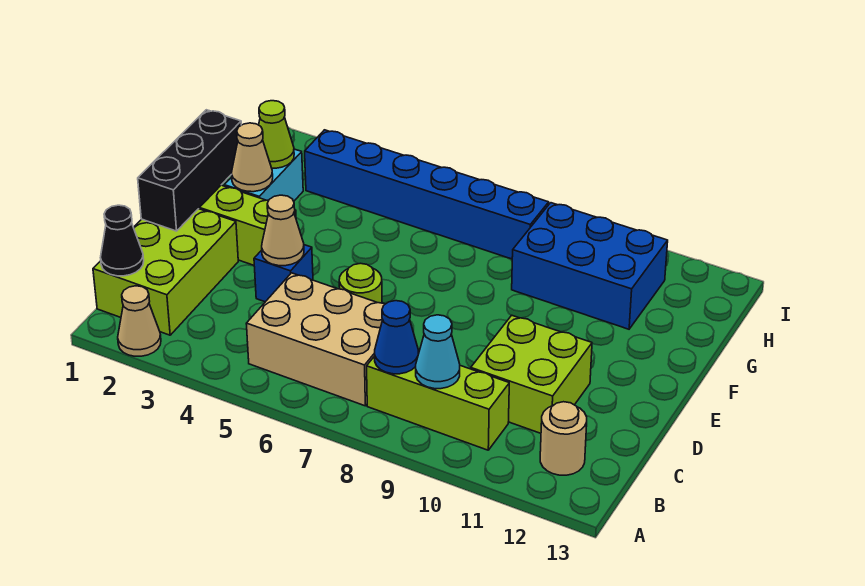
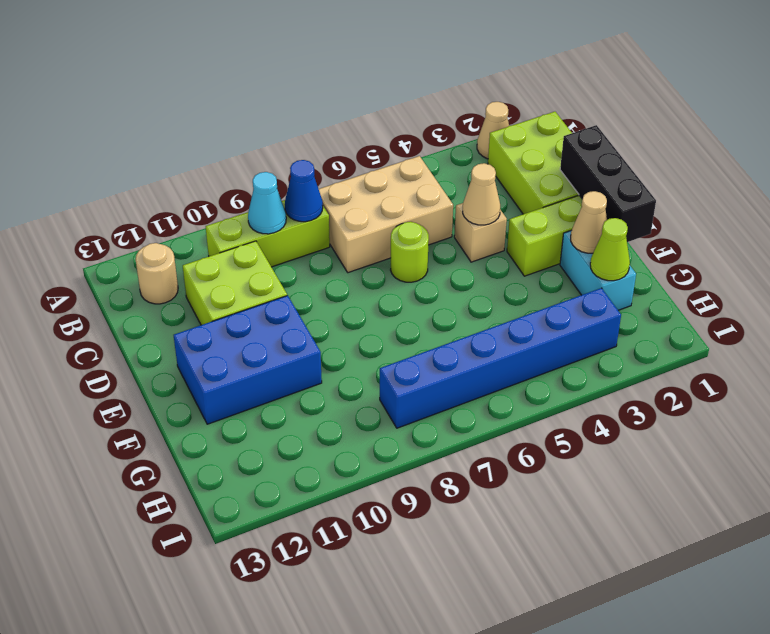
black cone B1 level 2 -> none
blue brick D4 level 1 -> tan brick D4 level 1
blue brick G9:H11 level 1 -> blue brick E10:F12 level 1

